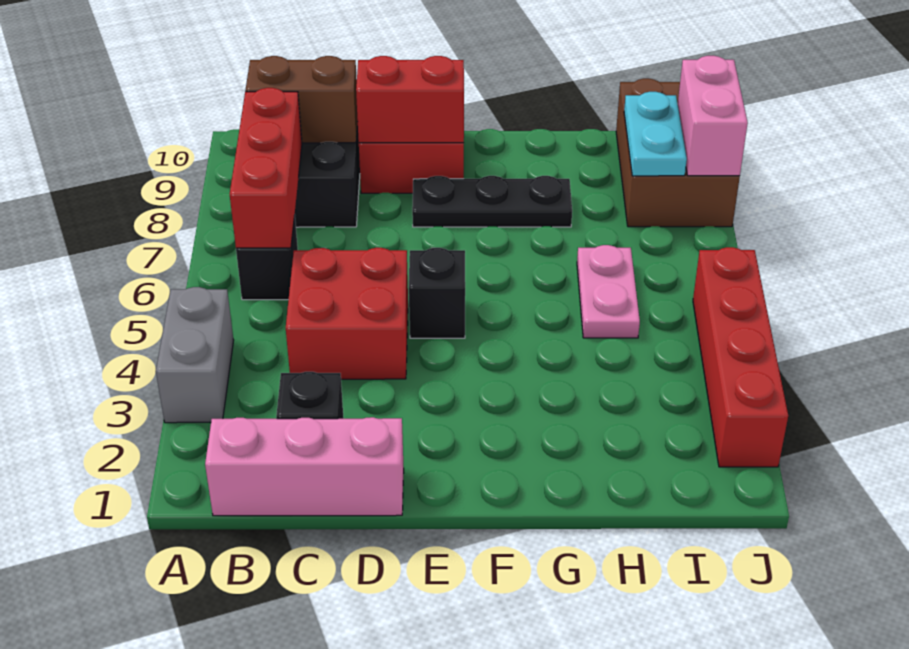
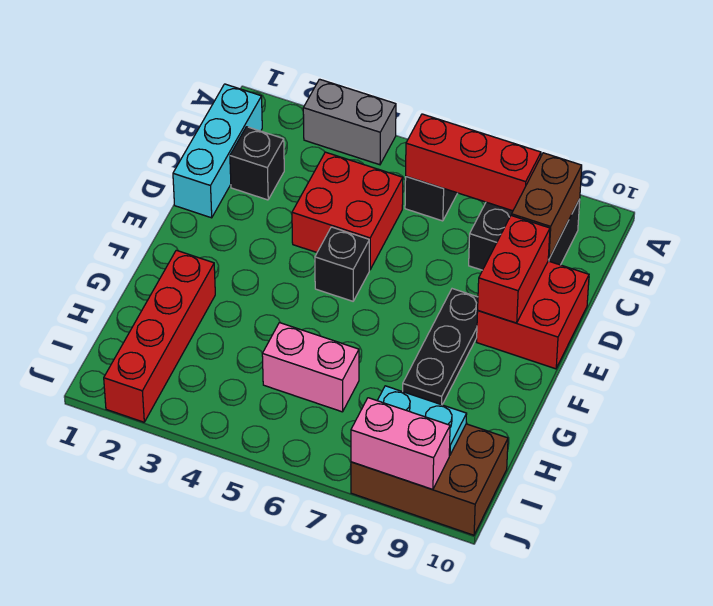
pink brick B1:D1 level 1 -> cyan brick B1:D1 level 1
pink plate H5:H6 level 1 -> pink brick H5:H6 level 1
red brick J2:J5 level 1 -> red brick G2:J2 level 1

